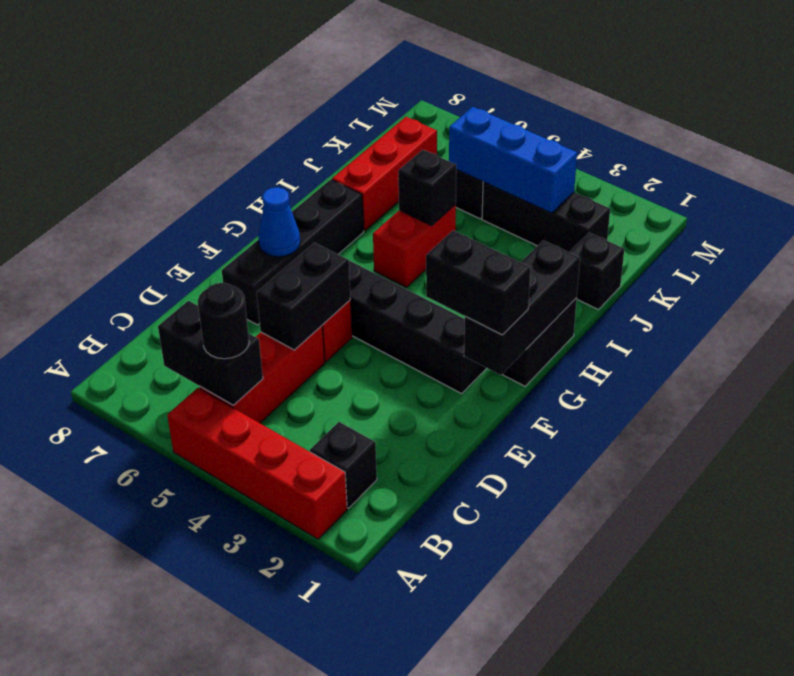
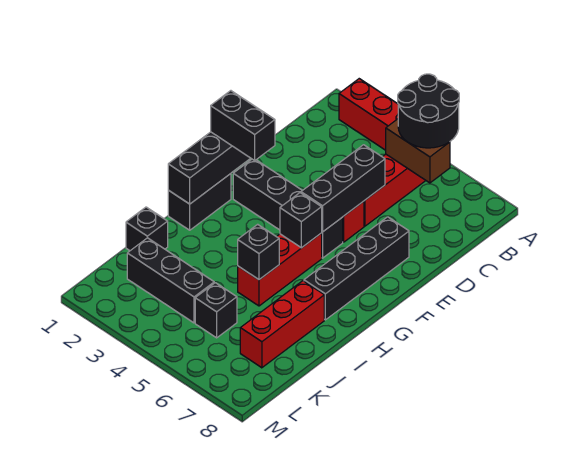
black brick B2 level 1 -> black brick G5 level 2
black brick B5:B6 level 2 -> brown brick B5:B6 level 2
black round brick B5 level 3 -> black round brick A5:B6 level 3
black brick D5:E5 level 2 -> black brick D5:F5 level 2
blue cone F7 level 2 -> none
red brick H5:I5 level 1 -> red brick G5:I5 level 1
blue brick K3:K5 level 2 -> none

